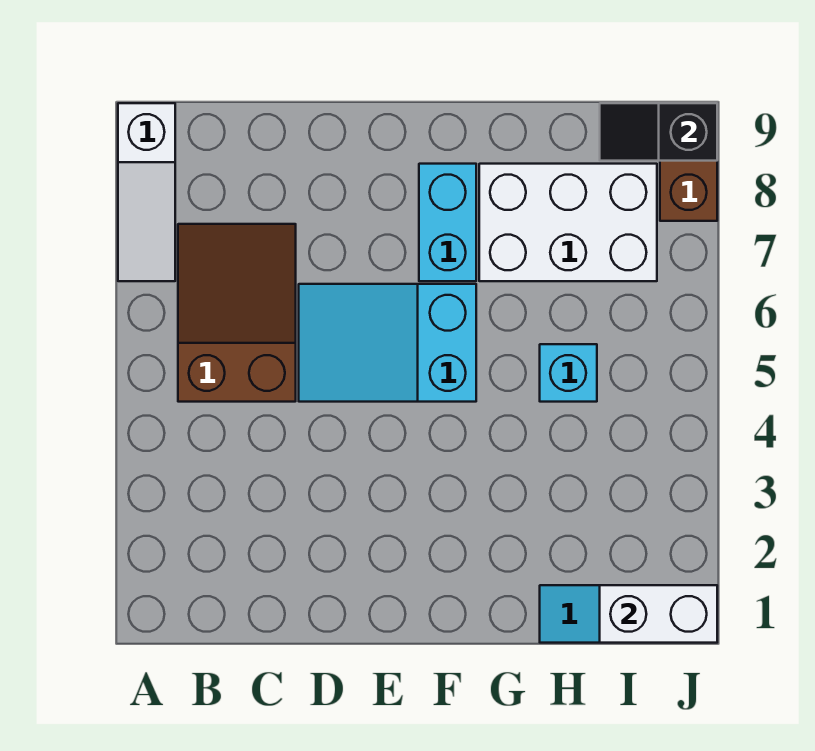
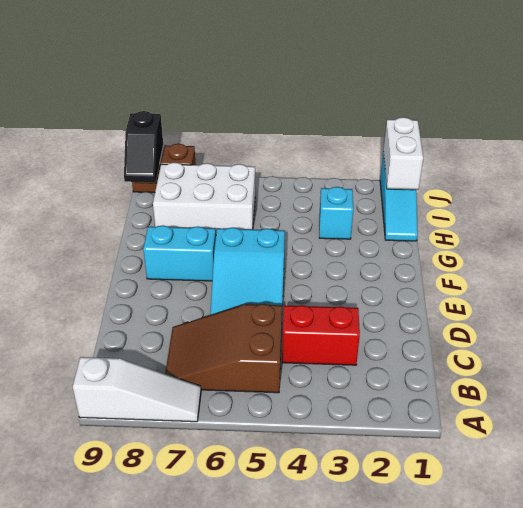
none -> red brick C3:C4 level 1
white brick G7:I8 level 1 -> white brick H6:I8 level 1
cyan brick H5 level 1 -> cyan brick H3 level 1

